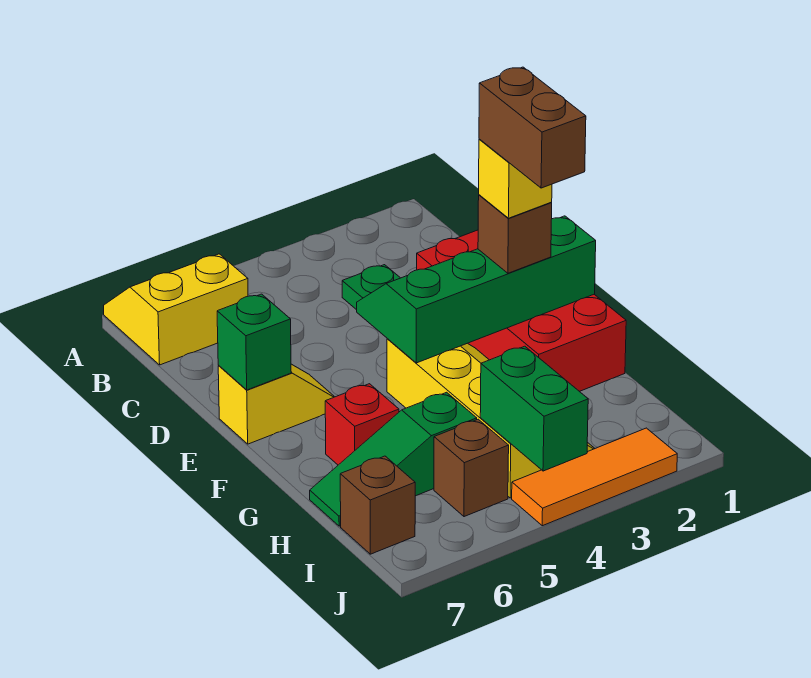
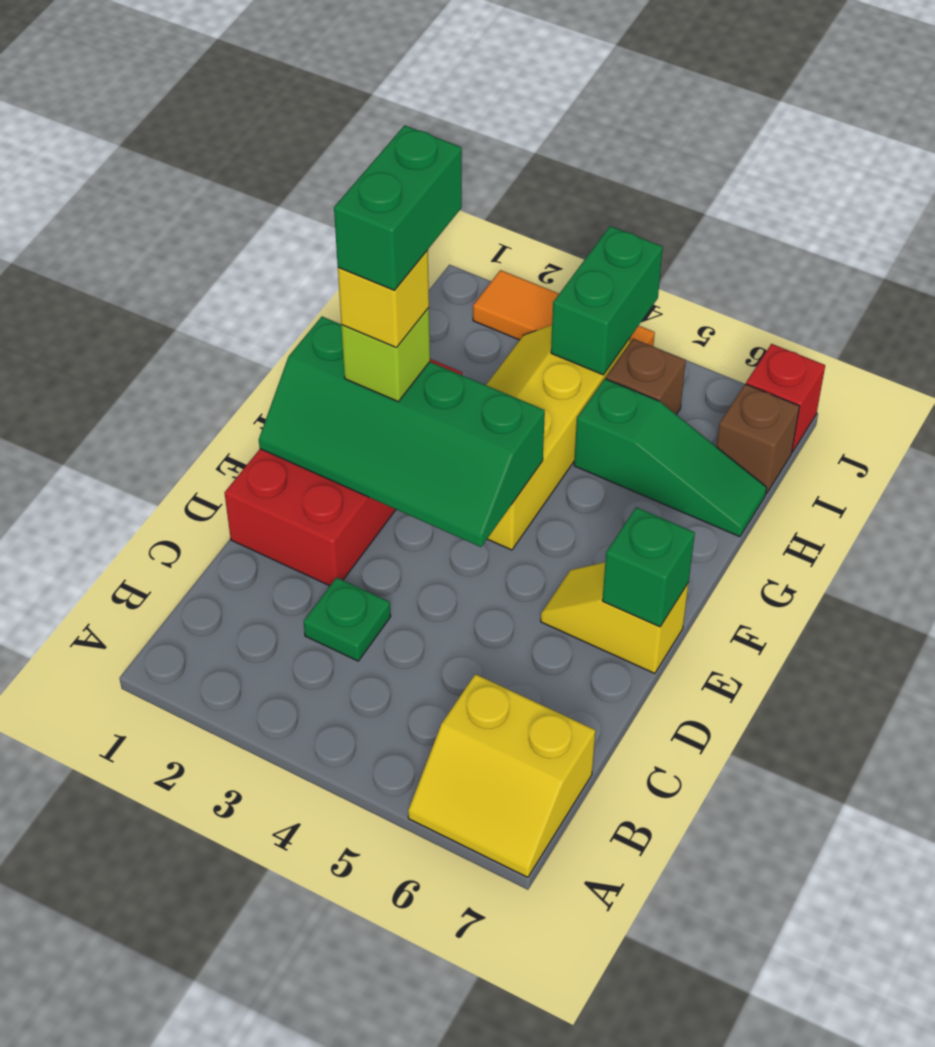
brown brick F2 level 3 -> lime brick F2 level 3
brown brick F2:G2 level 5 -> green brick F2:G2 level 5
red brick G6 level 1 -> red brick J7 level 1

